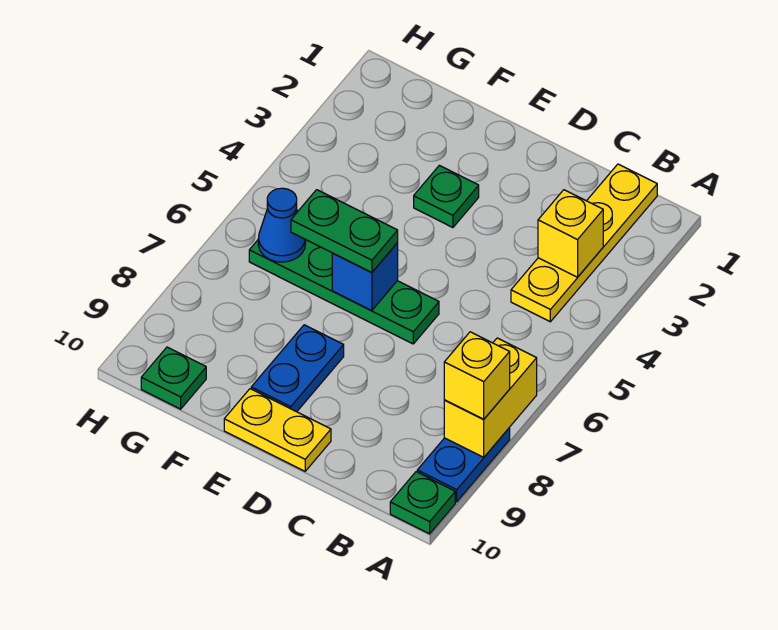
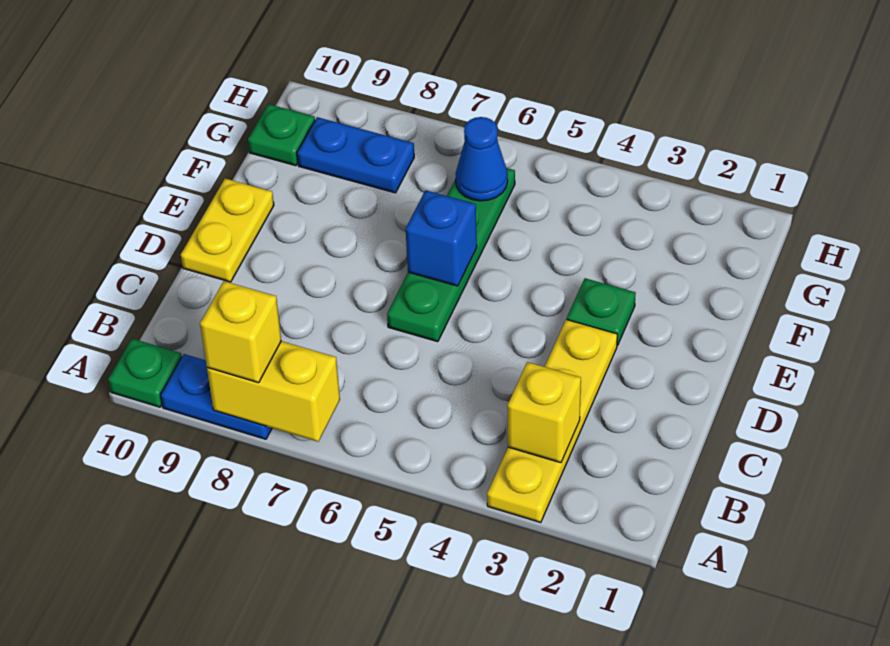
yellow plate B1:B4 level 1 -> yellow plate A3:D3 level 1
green plate E6:F6 level 3 -> none
blue plate E8:E9 level 1 -> blue plate G8:G9 level 1

